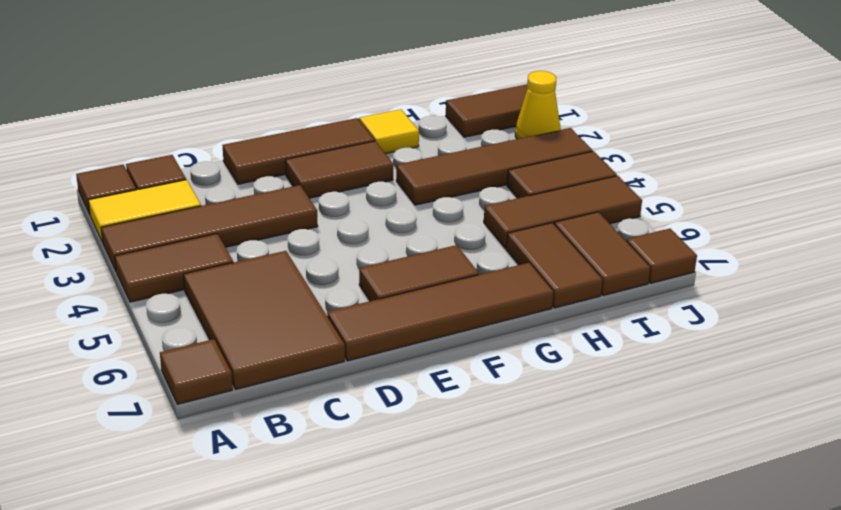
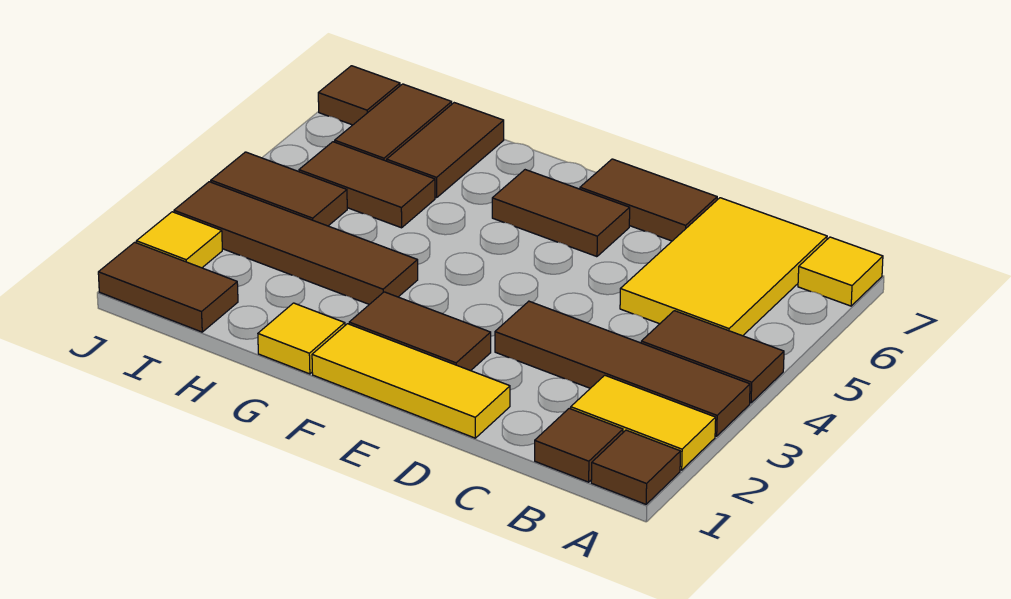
brown tile A7 level 1 -> yellow tile A7 level 1
brown tile B5:C7 level 1 -> yellow tile B5:C7 level 1
brown tile D1:F1 level 1 -> yellow tile D1:F1 level 1
brown tile D7:G7 level 1 -> brown tile D7:E7 level 1
brown tile H5:J5 level 1 -> brown tile H5:I5 level 1
yellow cone J2 level 1 -> yellow tile J2 level 1

